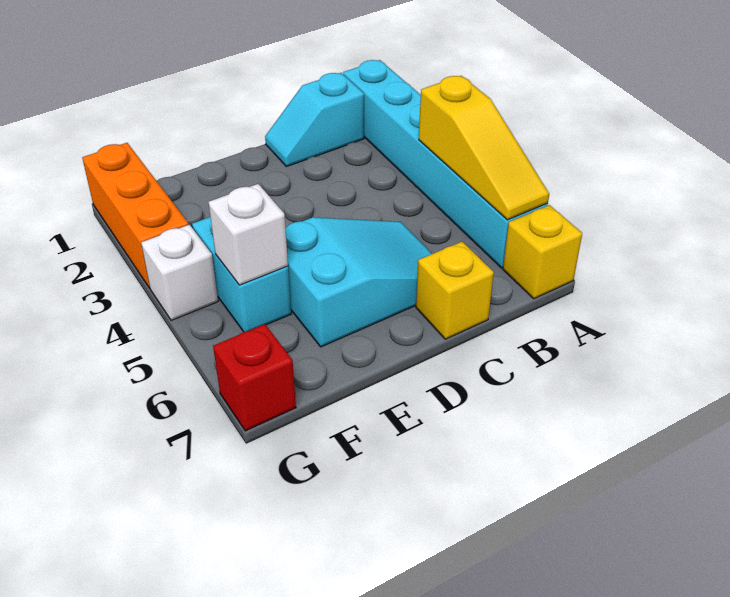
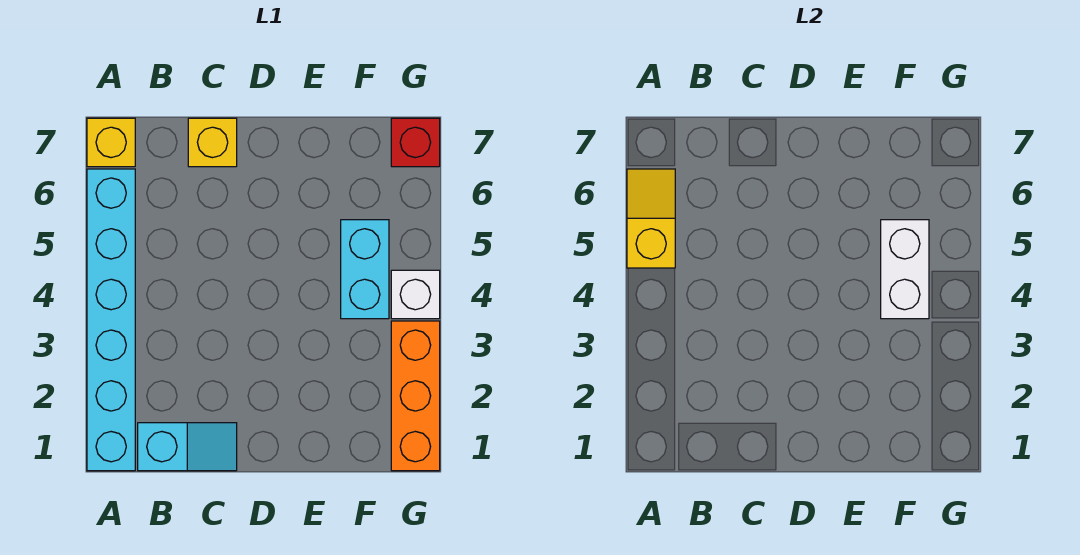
yellow slope A4:A6 level 2 top 4 -> yellow slope A5:A6 level 2 top 5
cyan slope C5:E6 level 1 top E -> none
white brick F5 level 2 -> white brick F4:F5 level 2

